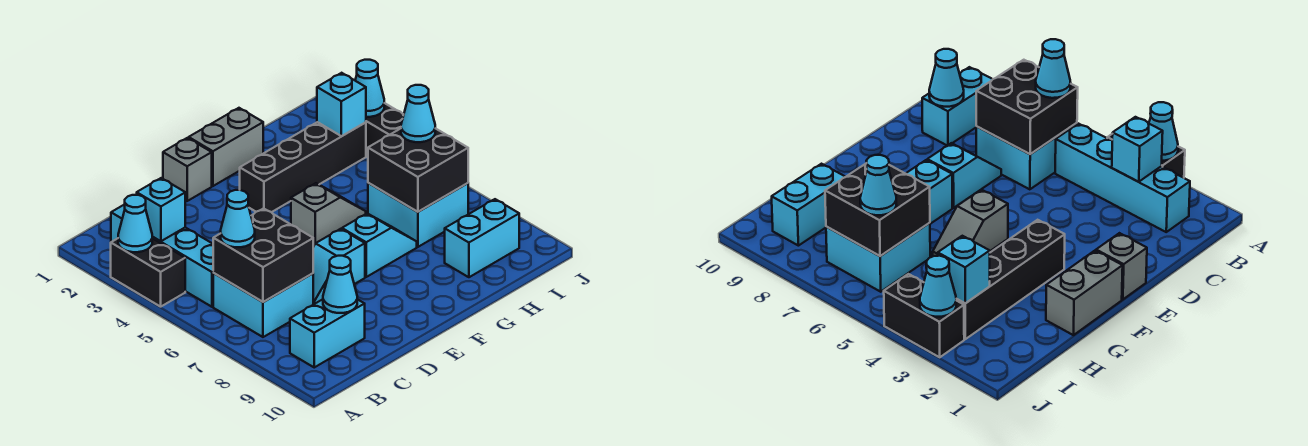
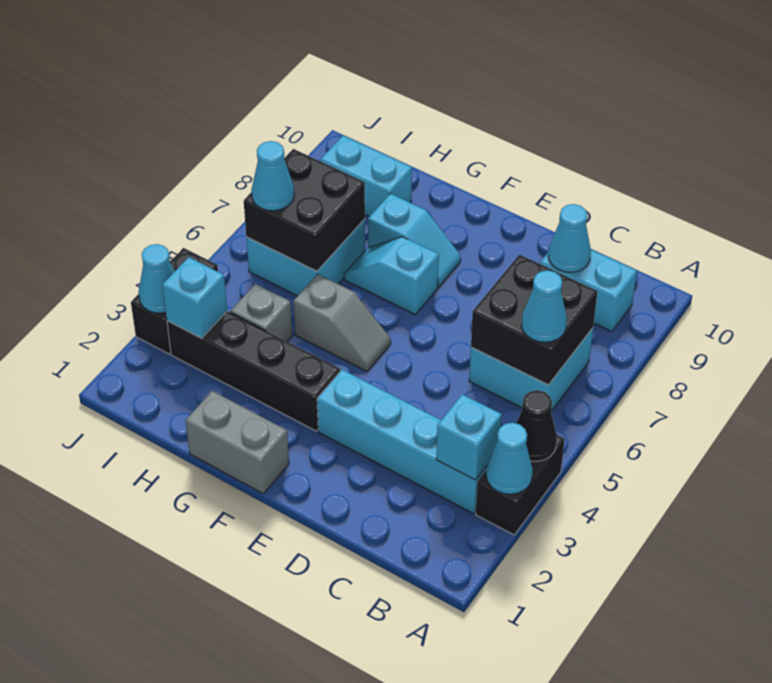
none -> black cone A4 level 2
cyan brick B2:B5 level 1 -> cyan brick B3:E3 level 1
cyan slope D7:E7 level 1 top E -> cyan slope F8:G8 level 1 top G
grey brick E1 level 1 -> grey brick H4 level 1
grey slope F5:G5 level 1 top F -> grey slope F5:G5 level 1 top G

